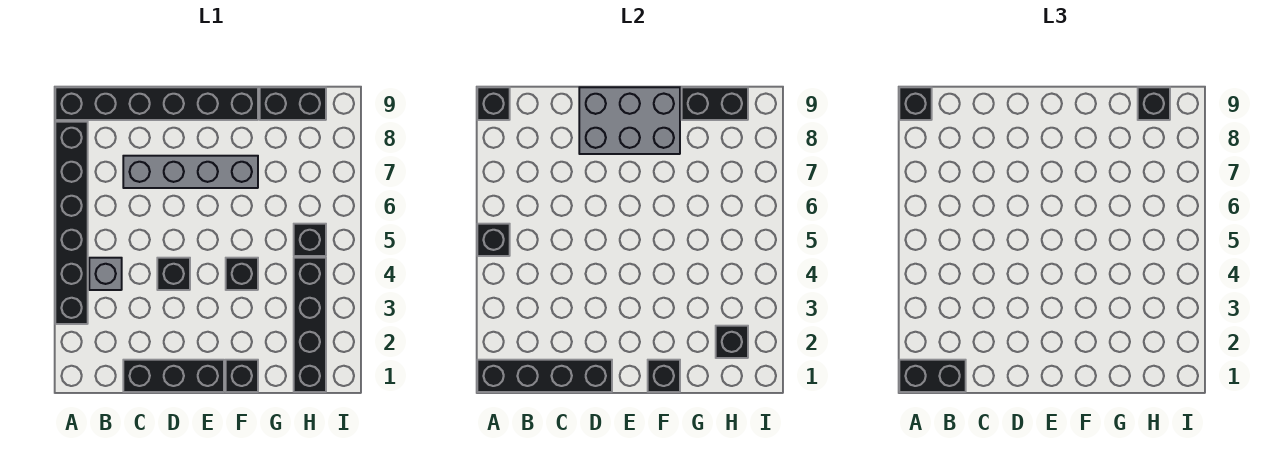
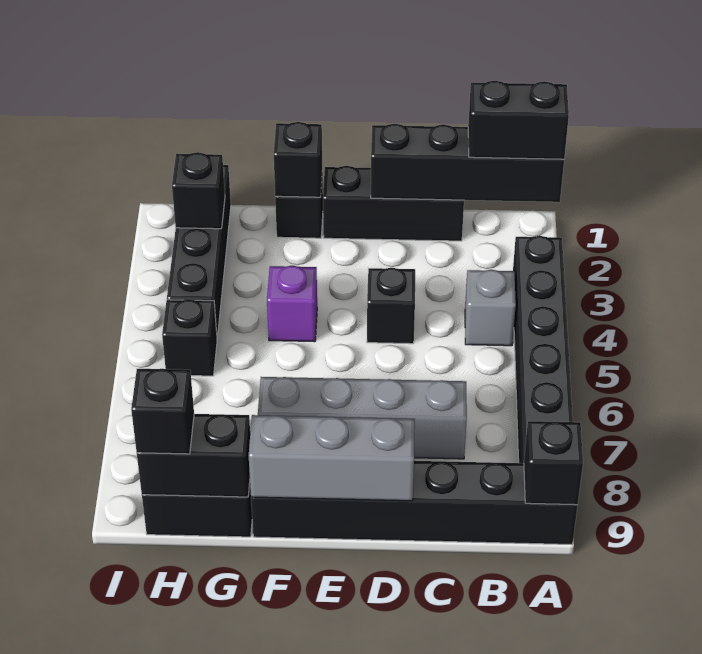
black brick A5 level 2 -> none
black brick A9 level 3 -> none
grey brick D8:F9 level 2 -> grey brick D9:F9 level 2
black brick F4 level 1 -> purple brick F4 level 1

